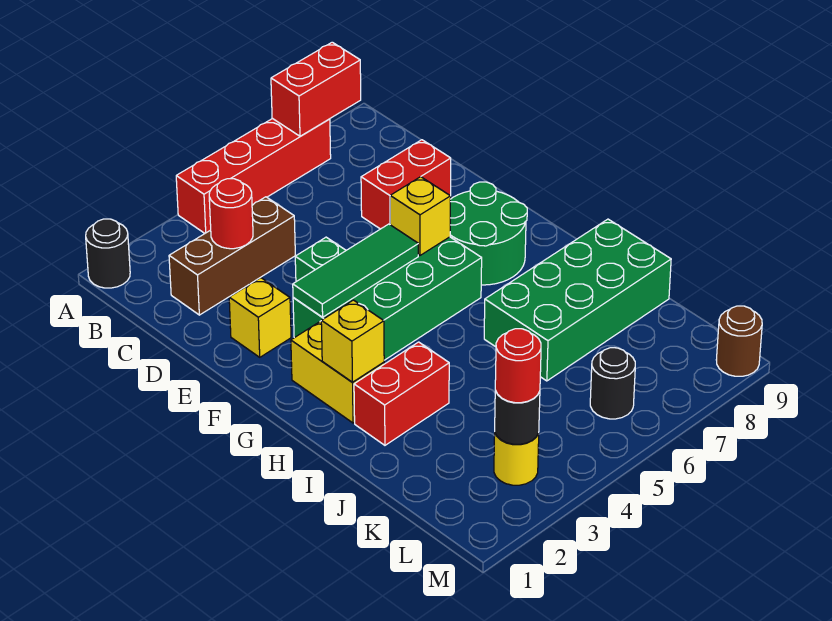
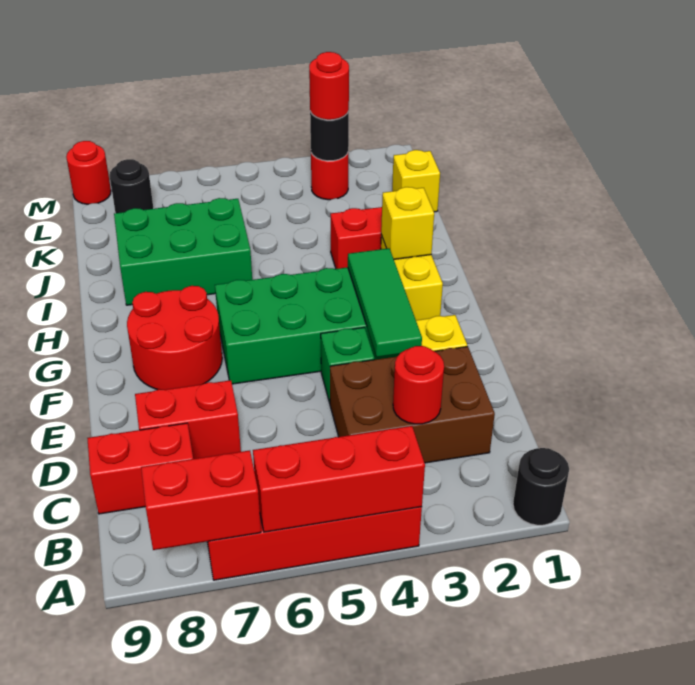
none -> red brick A4:A6 level 2
brown brick C2:C4 level 1 -> brown brick C2:D4 level 1
none -> red brick C8:C9 level 1
green tile F3:F5 level 2 -> green tile E3:G3 level 2
yellow brick F6 level 2 -> yellow brick K1 level 1
green round brick F7:G8 level 1 -> red round brick F7:G8 level 1
green brick I6:J9 level 1 -> green brick I6:J8 level 1
yellow round brick L3 level 1 -> red round brick L3 level 1
black round brick L6 level 1 -> black round brick L8 level 1
brown round brick M9 level 1 -> red round brick M9 level 1

